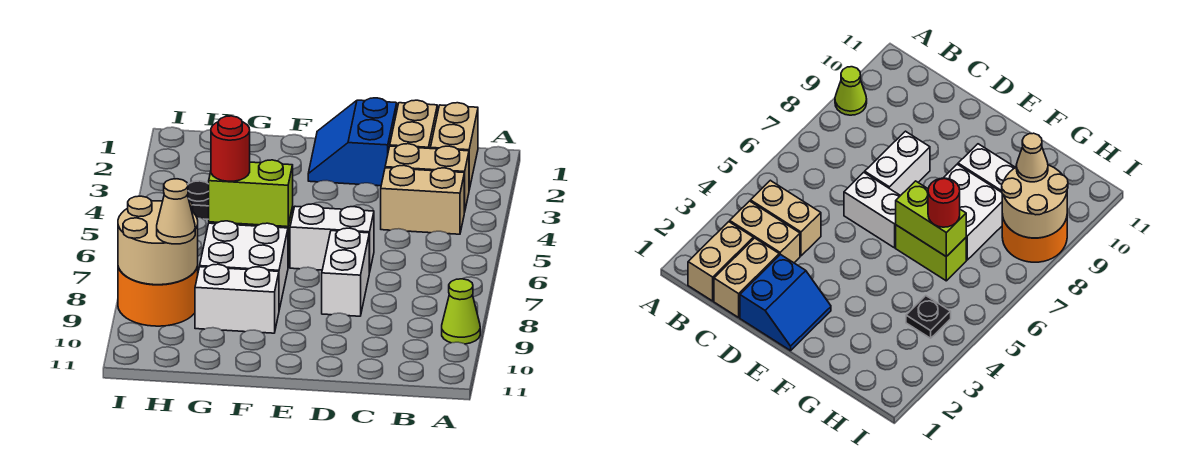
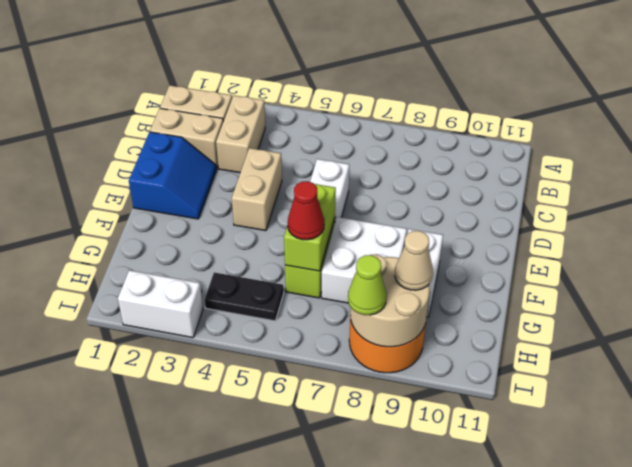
lime cone A9 level 1 -> lime cone I8 level 3
tan brick B4:C4 level 1 -> tan brick D4:E4 level 1
blue slope D1:E2 level 1 top D -> blue slope D1:E2 level 1 top 1
white brick D7:D8 level 1 -> white brick I2:I3 level 1
red round brick G6 level 3 -> red cone G6 level 3
black plate H4 level 1 -> black plate H4:H5 level 1

